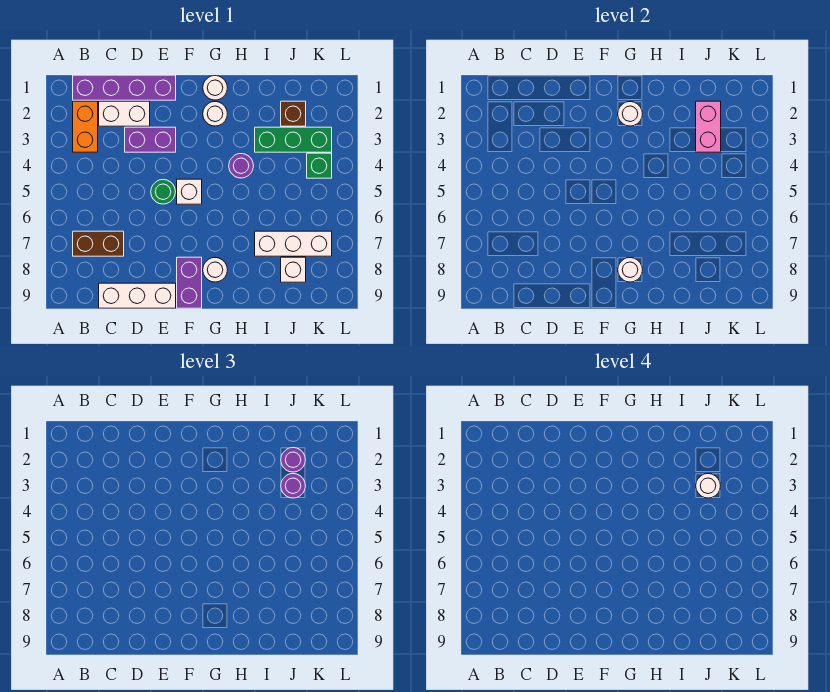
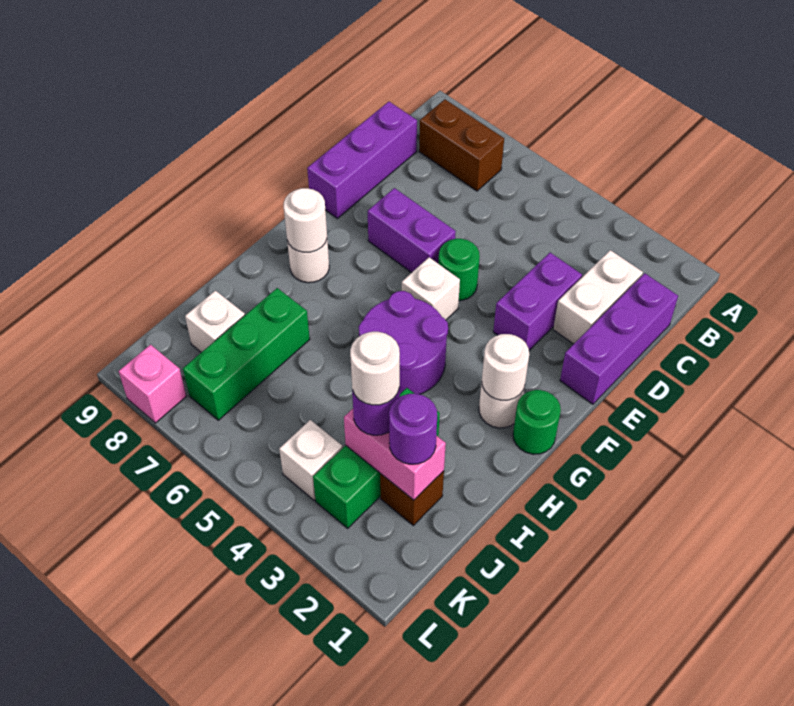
purple brick B1:E1 level 1 -> purple brick C1:E1 level 1
orange brick B2:B3 level 1 -> none
brown brick B7:C7 level 1 -> brown brick B7:B8 level 1
white brick C9:E9 level 1 -> purple brick C9:E9 level 1
purple brick F8:F9 level 1 -> purple brick E6:E7 level 1
white round brick G1 level 1 -> green round brick G1 level 1
purple round brick H4 level 1 -> purple round brick G4:H5 level 1
white brick I7:K7 level 1 -> green brick I7:K7 level 1
green brick K4 level 1 -> white brick K4 level 1
none -> pink brick L8 level 1

